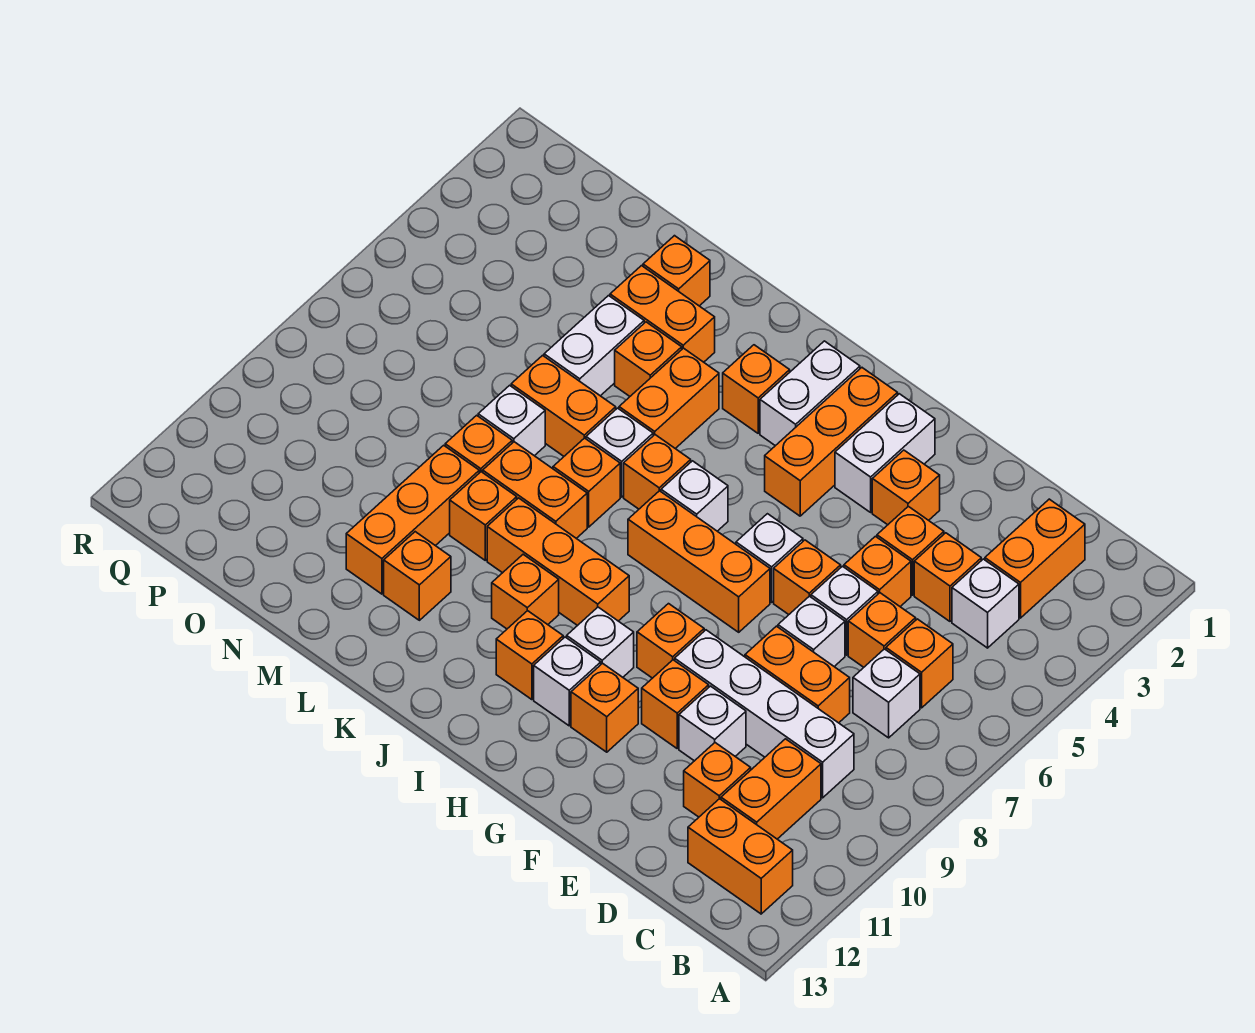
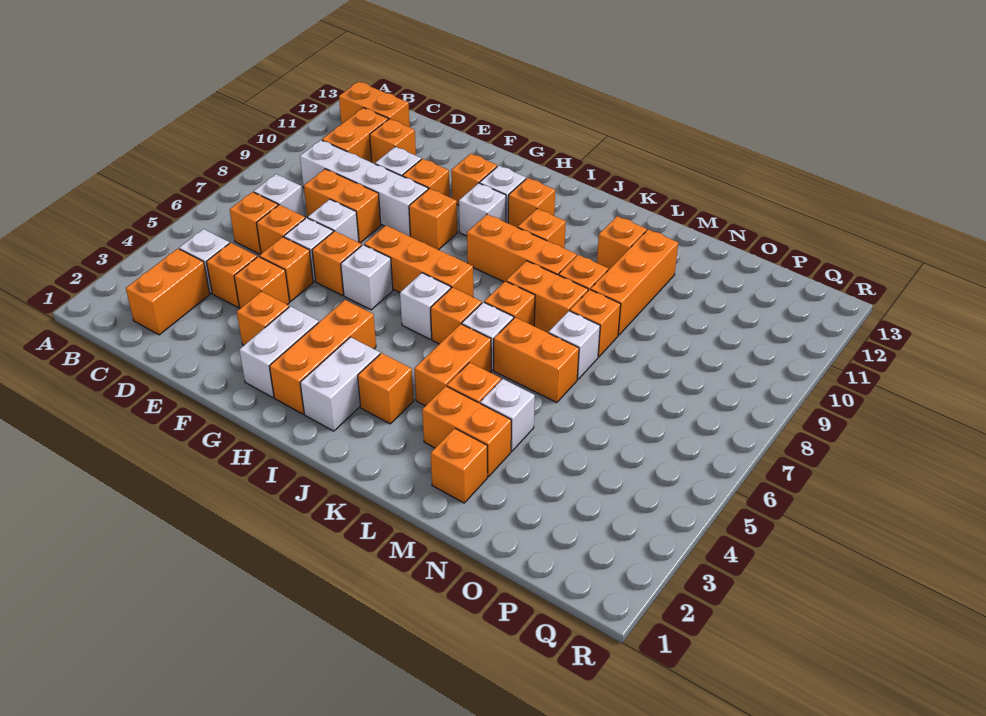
white brick M4:M5 level 1 -> white brick M4 level 1

